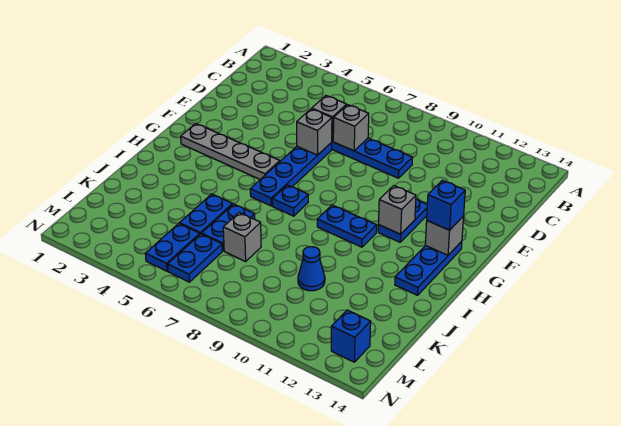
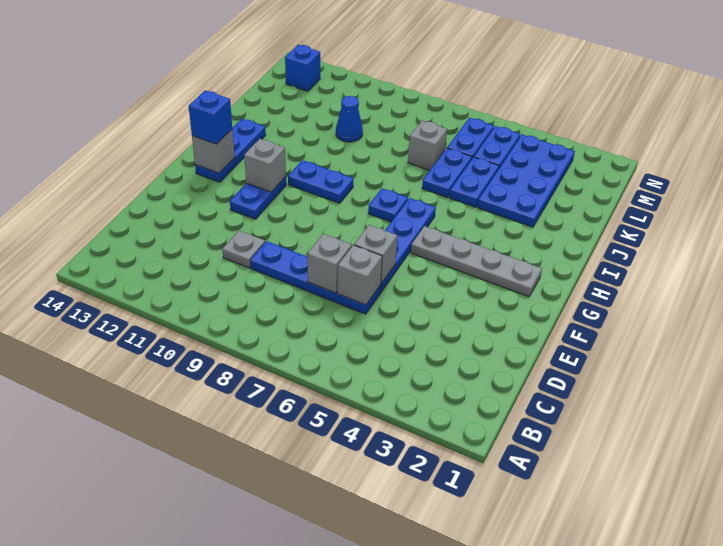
none -> grey plate D10 level 1
none -> blue plate J3:M4 level 1

